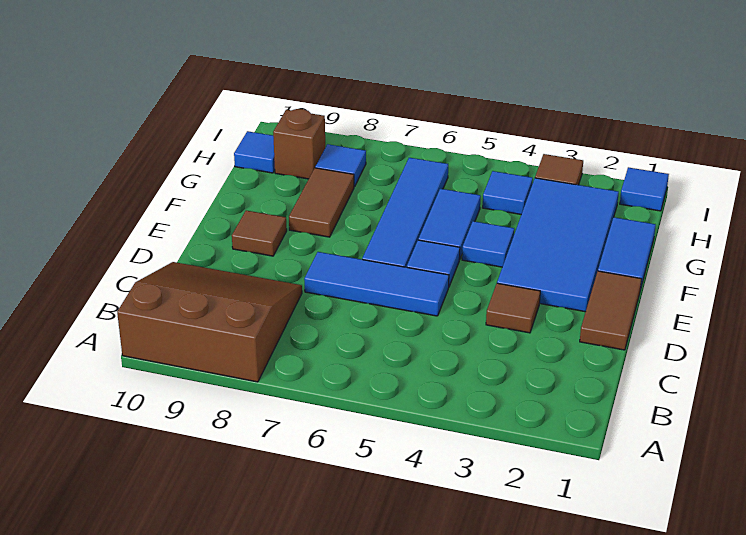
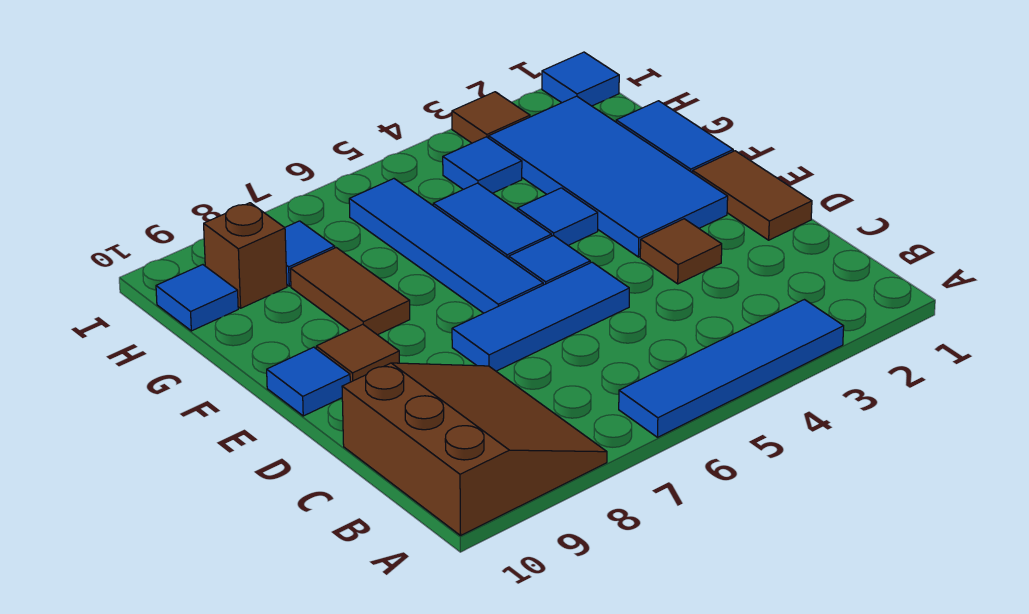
none -> blue tile A3:A6 level 1
brown slope A8:C10 level 1 top A -> brown slope A8:C10 level 1 top 10
none -> blue tile E10 level 1

